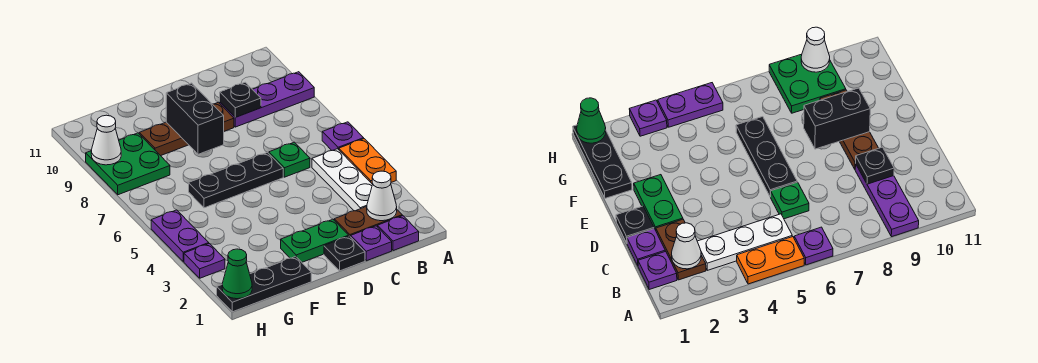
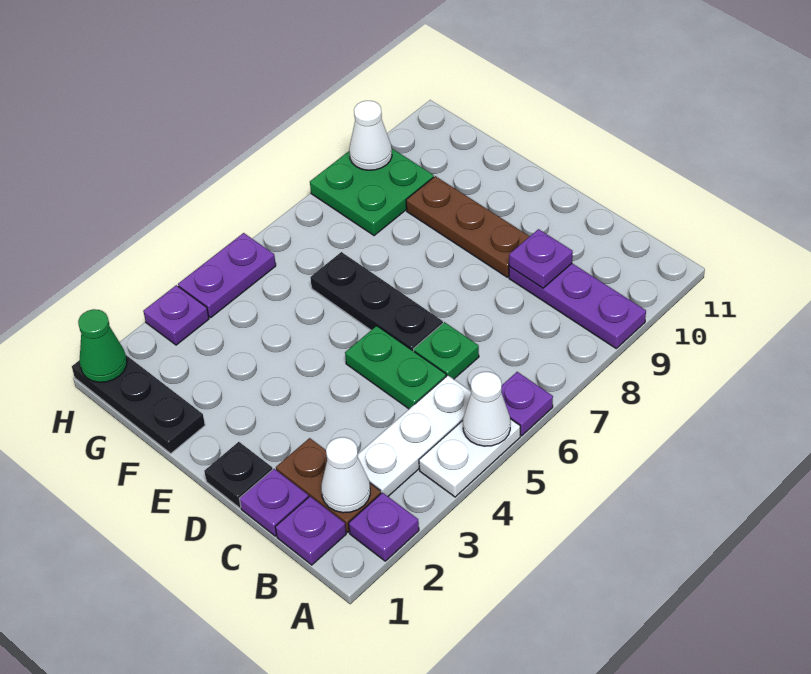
none -> purple plate A2 level 1
orange plate A4:A5 level 1 -> white plate A4:A5 level 1
none -> white cone A5 level 2
black plate C9 level 2 -> purple plate C9 level 2
green plate D2:E2 level 1 -> green plate C5:D5 level 1
black brick E8:E9 level 2 -> none

